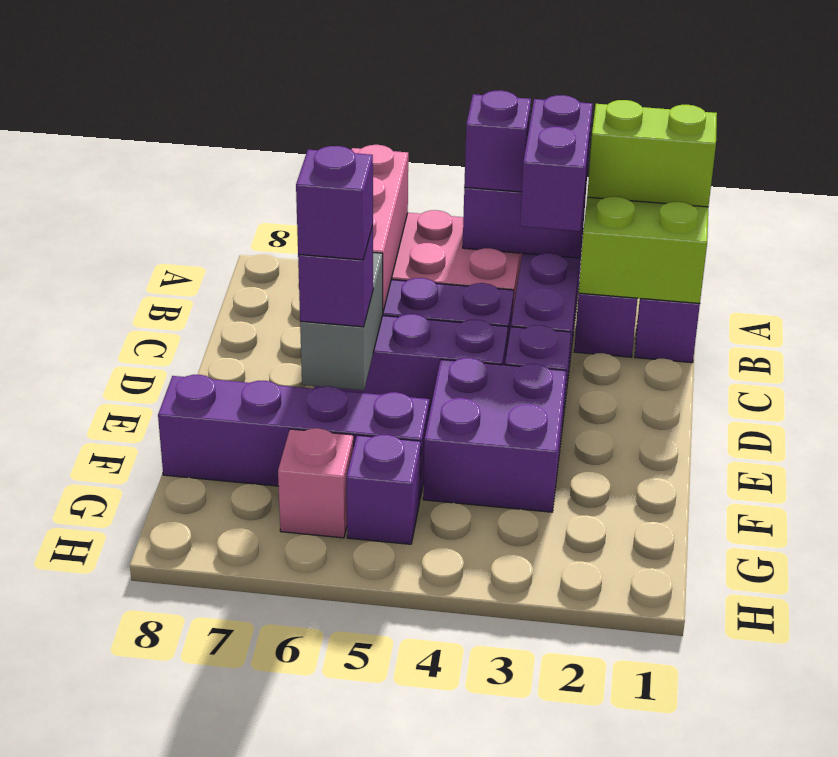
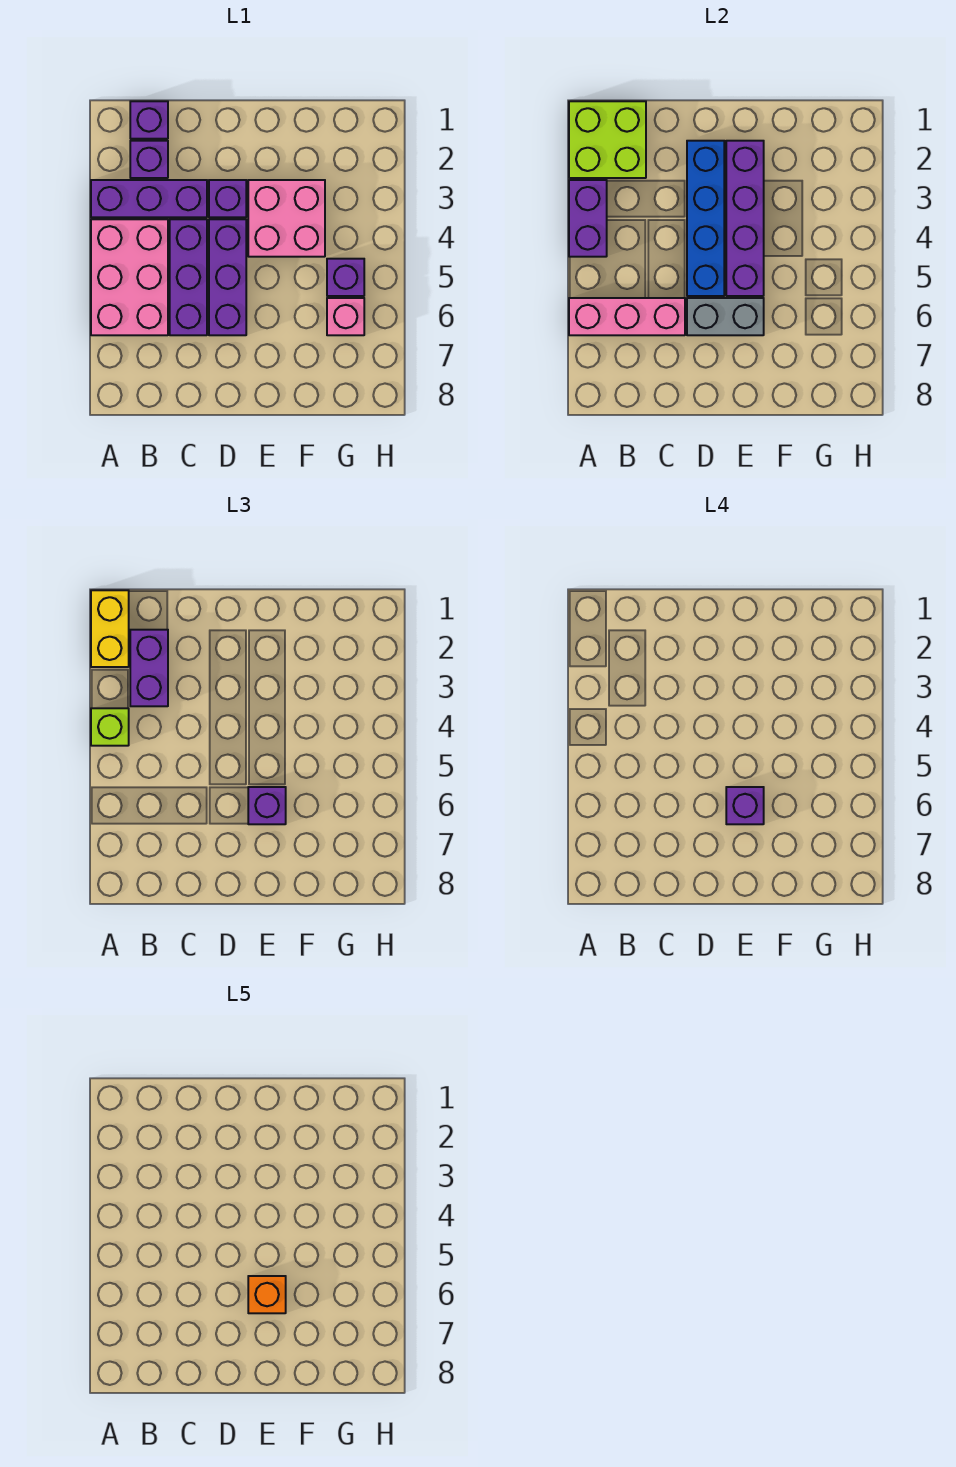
lime brick A1:A2 level 3 -> yellow brick A1:A2 level 3
purple brick A3:B3 level 3 -> purple brick B2:B3 level 3
purple brick A4 level 3 -> lime brick A4 level 3
none -> blue brick D2:D5 level 2
purple brick E3:F4 level 1 -> pink brick E3:F4 level 1
none -> orange brick E6 level 5
purple brick F5:F8 level 1 -> purple brick E2:E5 level 2

